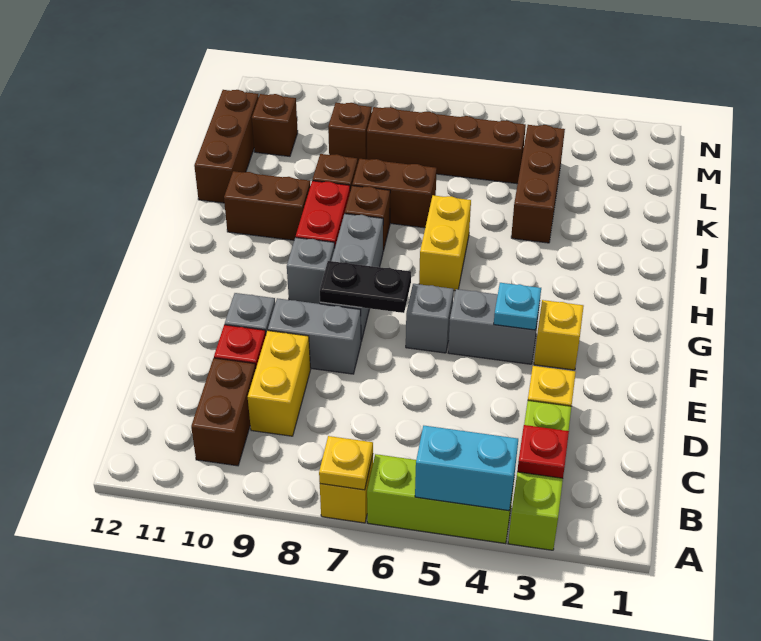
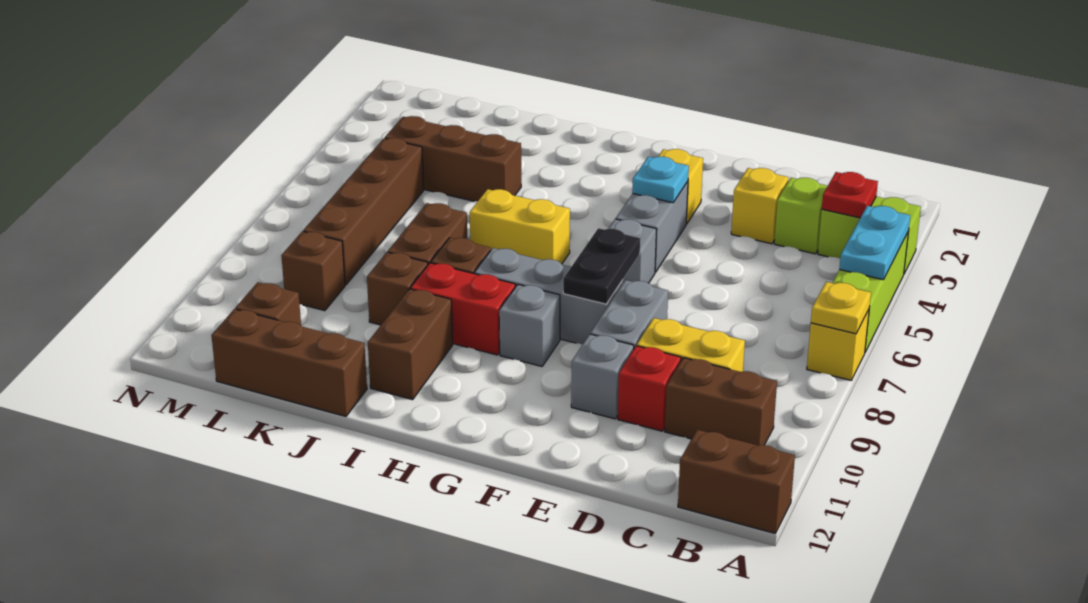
cyan brick A4:A5 level 2 -> cyan plate A4:A5 level 2
none -> brown brick A12:B12 level 1

